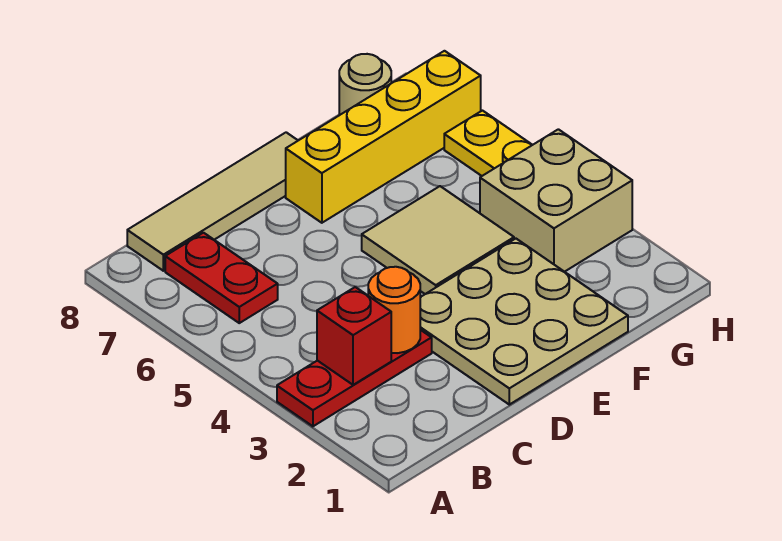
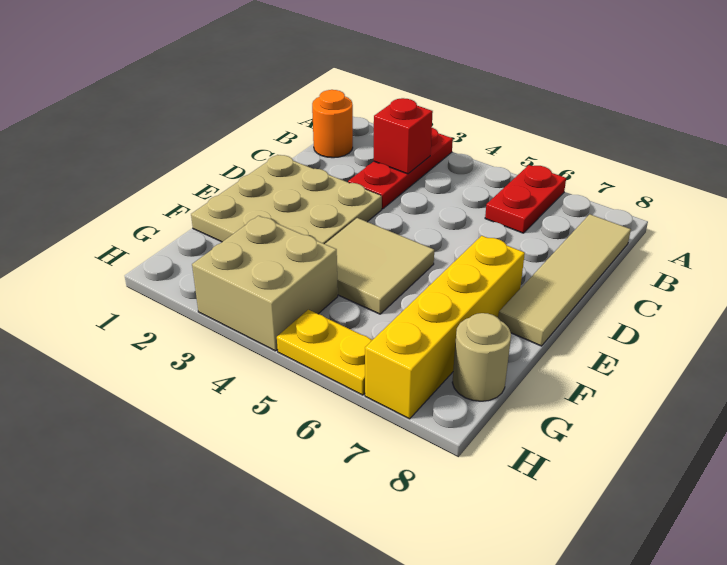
red plate B6:B7 level 1 -> red plate A6:B6 level 1
orange round brick C3 level 2 -> orange round brick B1 level 1

